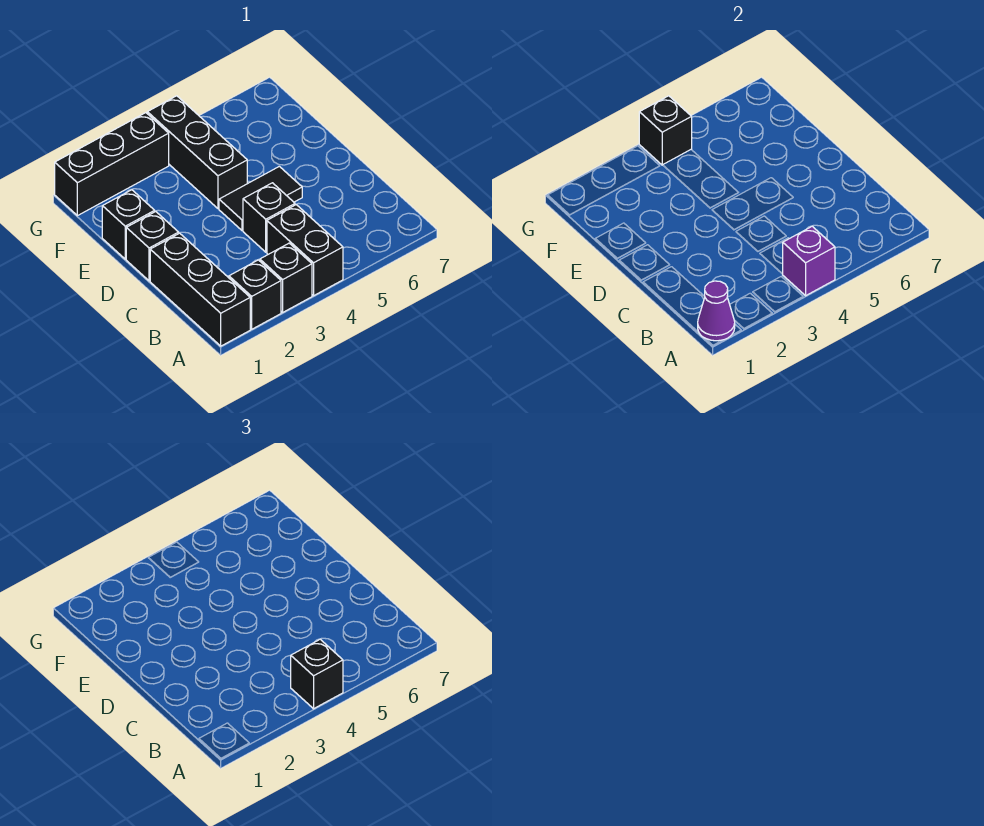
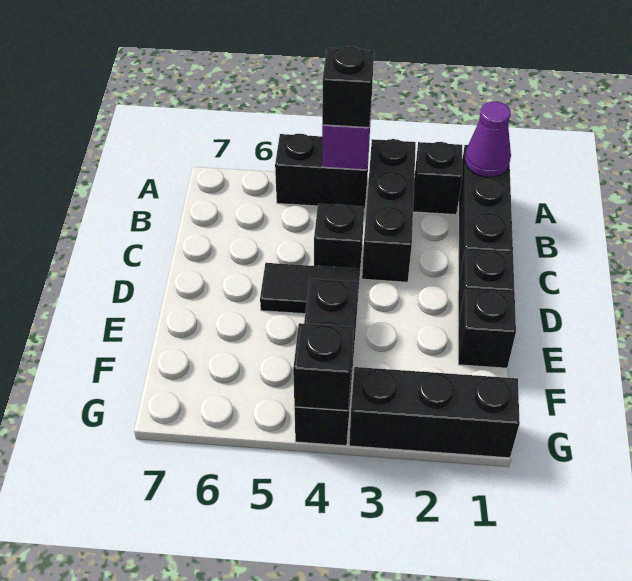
black brick A3 level 1 -> black brick A3:C3 level 1
black brick A4:B4 level 1 -> black brick A4:A5 level 1

